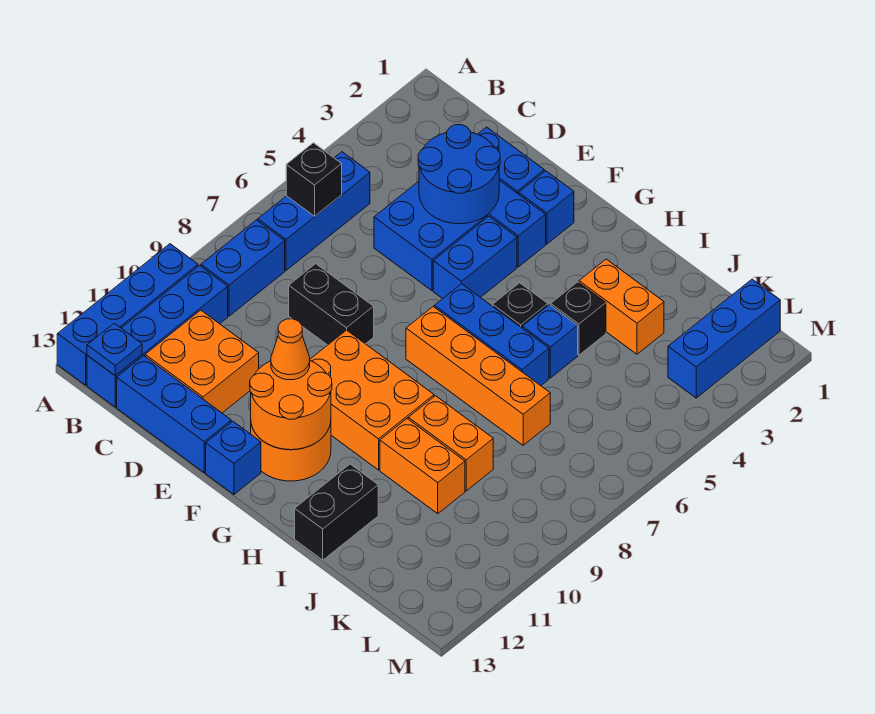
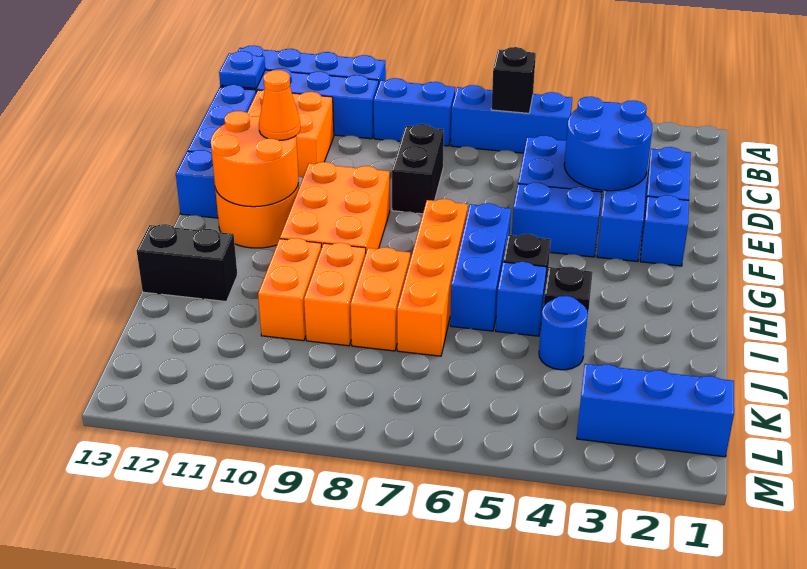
orange brick I3:J3 level 1 -> orange brick I8:J8 level 1
none -> blue round brick J4 level 1

